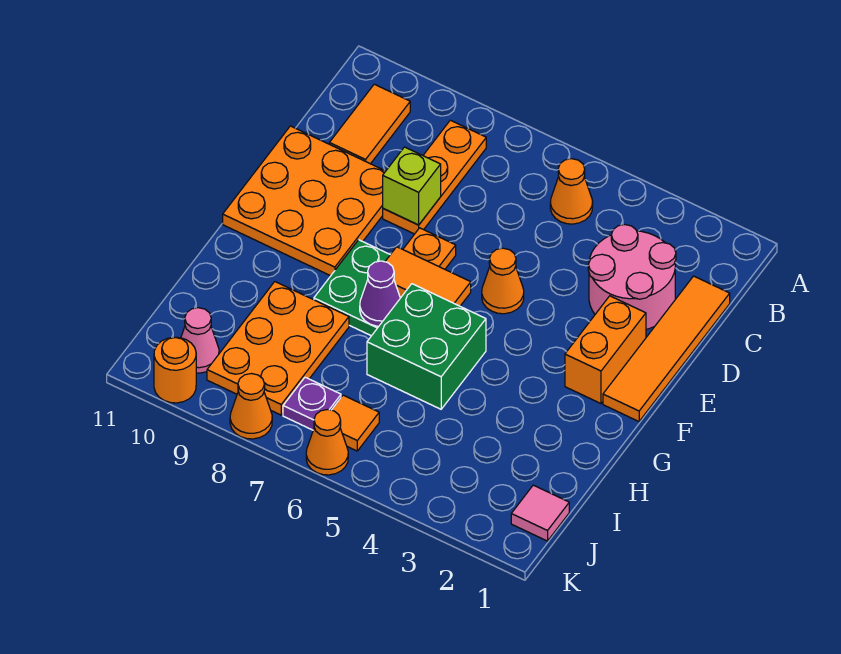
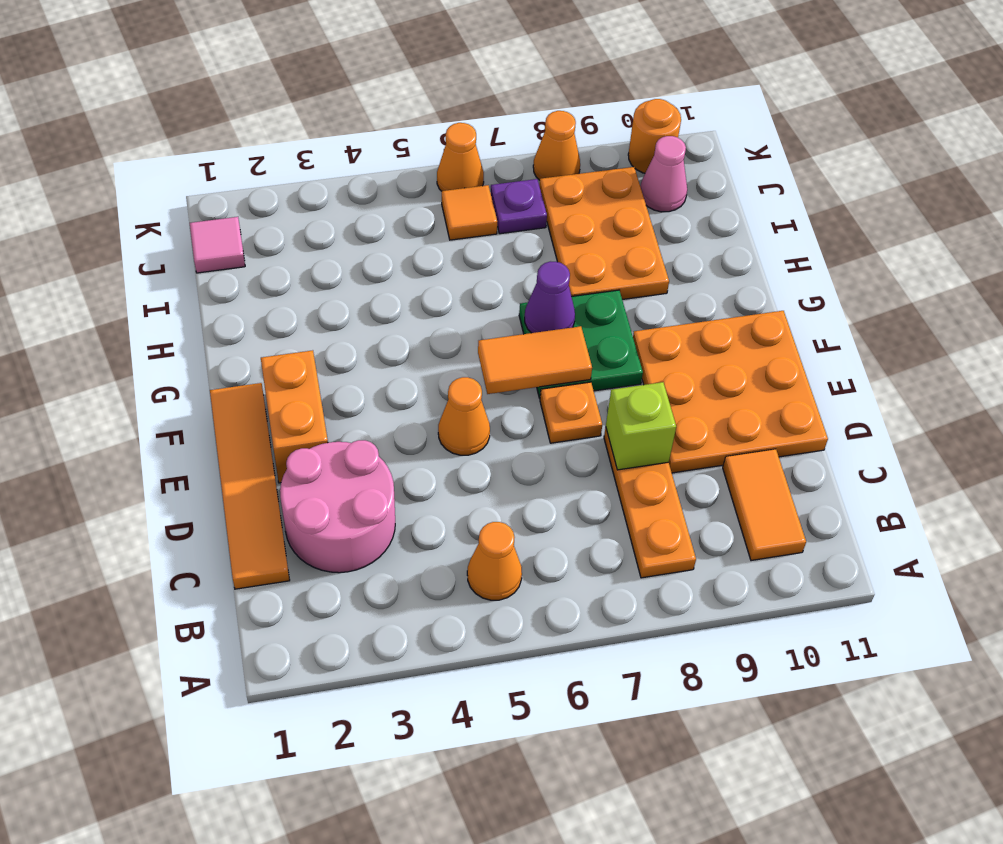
green brick G5:H6 level 1 -> none

